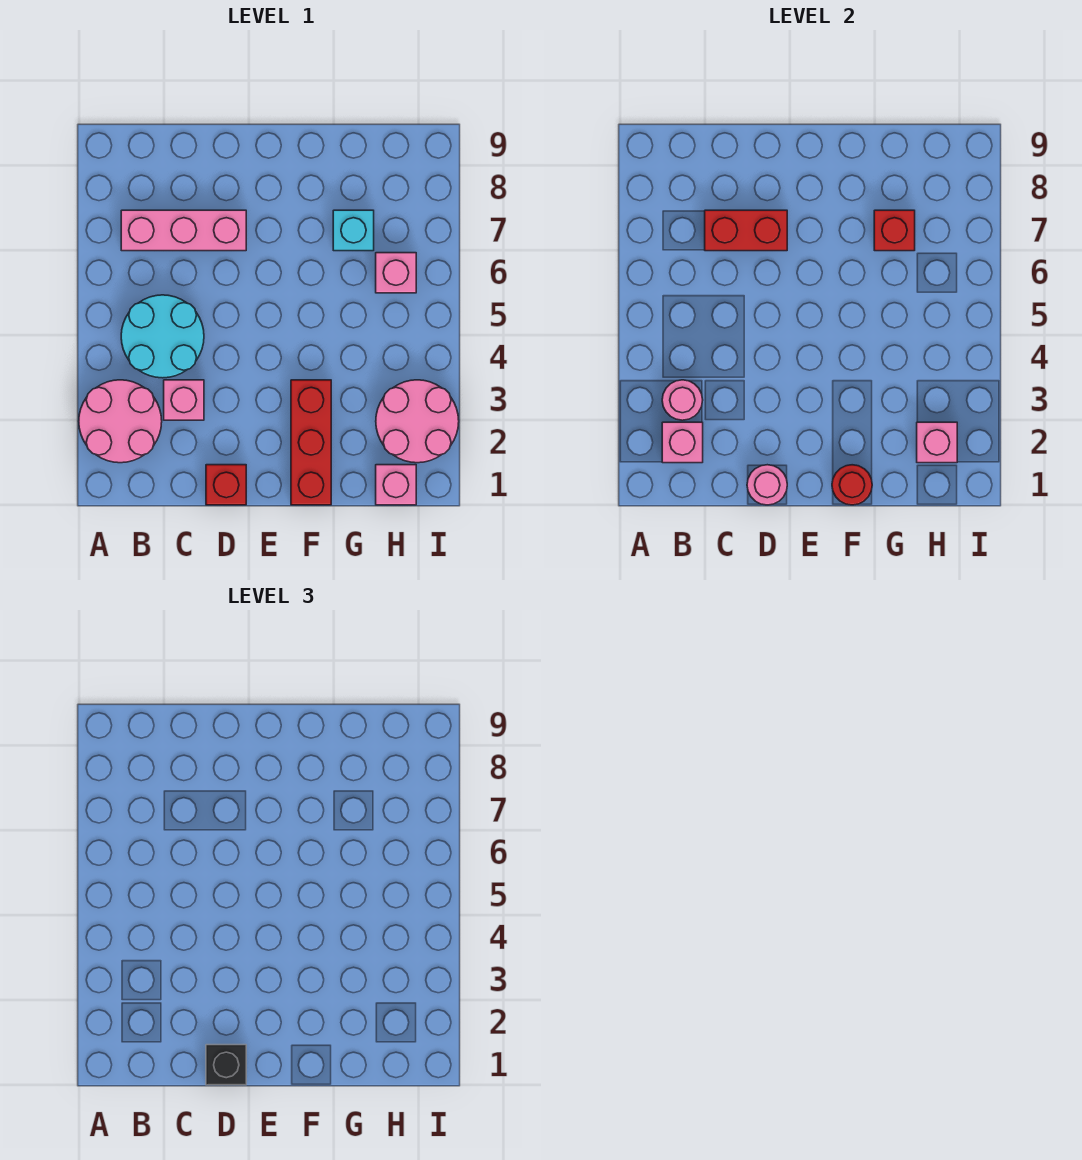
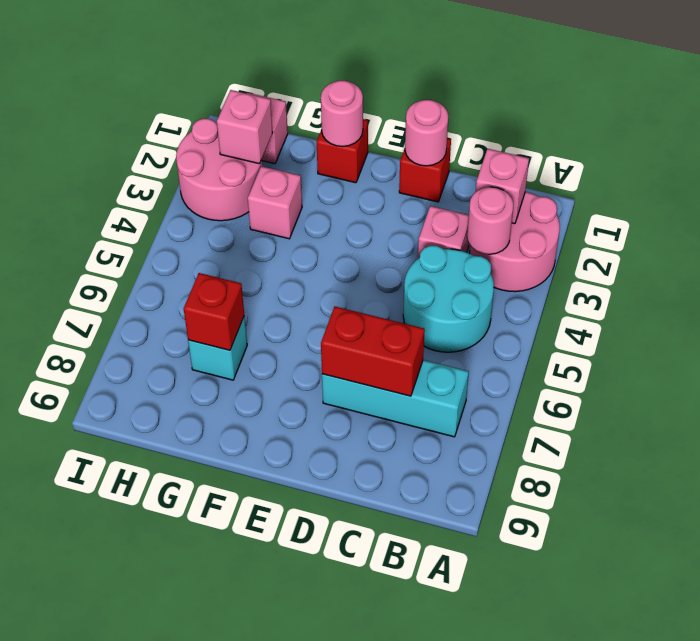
pink brick B7:D7 level 1 -> cyan brick B7:D7 level 1
black brick D1 level 3 -> none
red brick F1:F3 level 1 -> red brick F1 level 1
red round brick F1 level 2 -> pink round brick F1 level 2
pink brick H6 level 1 -> pink brick G3 level 1

